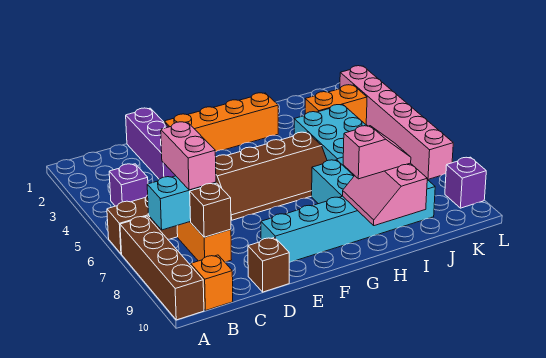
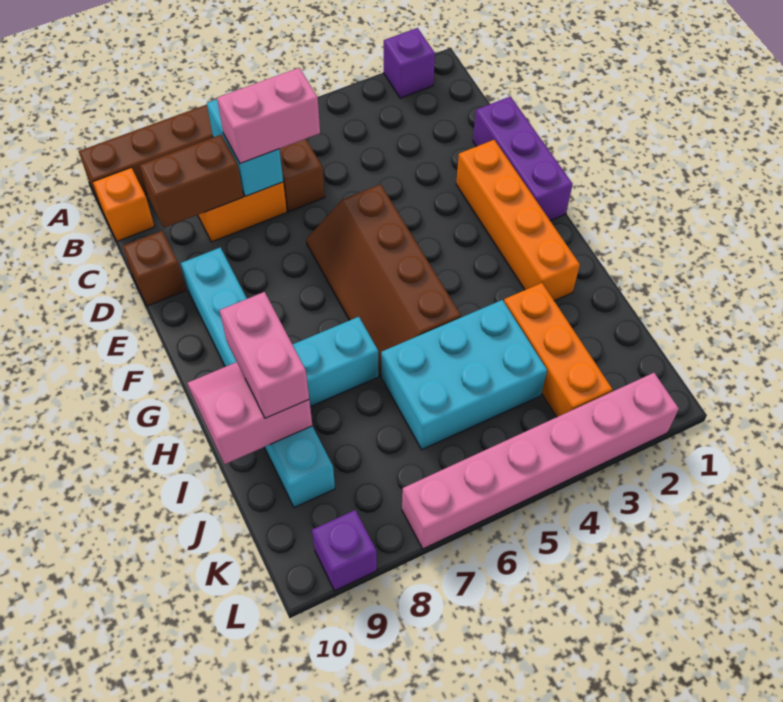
purple brick B4 level 1 -> purple brick A2 level 1
brown brick C8 level 2 -> brown brick C8:C9 level 2
purple brick D1:D3 level 1 -> purple brick D1:F1 level 1
pink slope H9:I9 level 3 top H -> pink brick H9:I9 level 3
orange brick J3:K3 level 1 -> orange brick I3:K3 level 1

